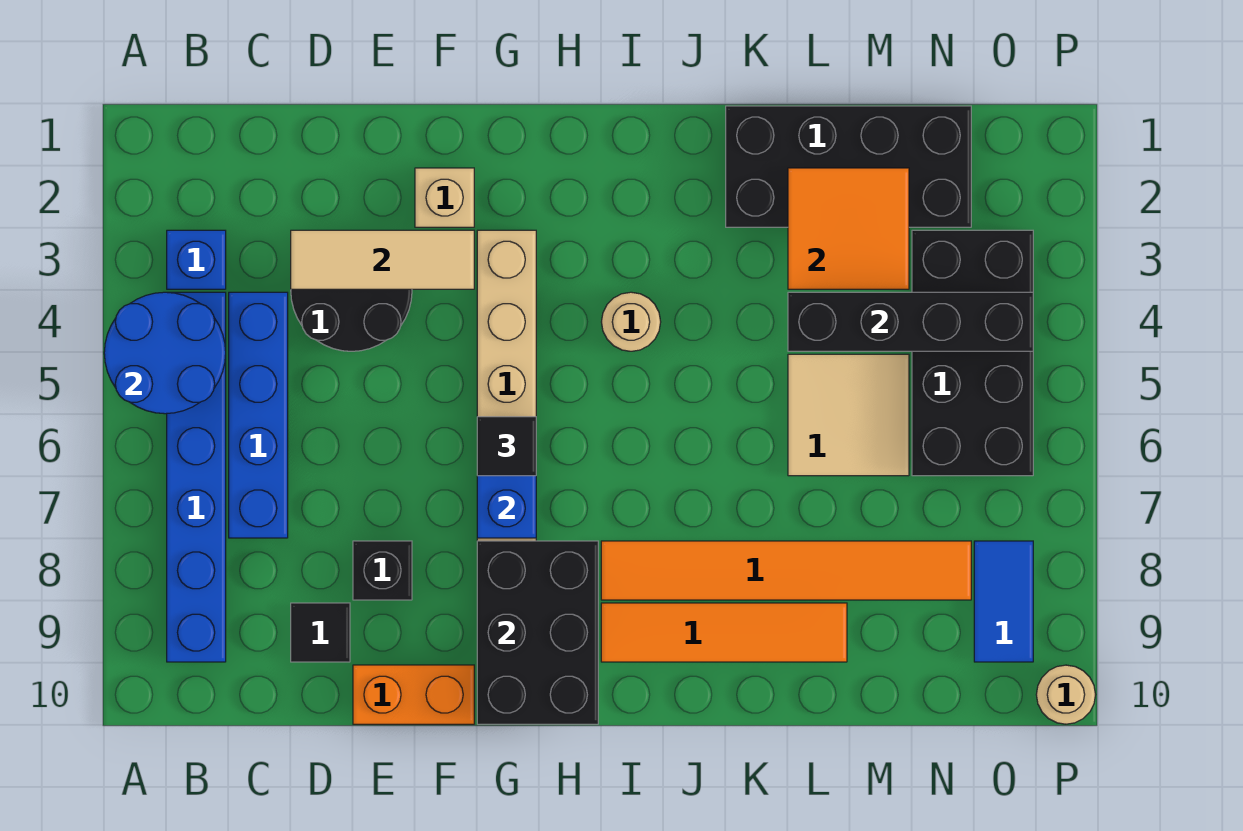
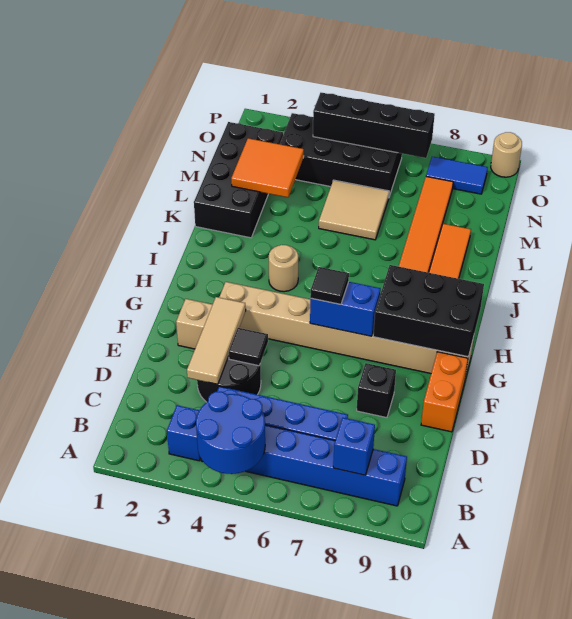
none -> blue brick B8 level 2
black tile D9 level 1 -> black tile E4 level 2
black brick L4:O4 level 2 -> black brick O4:O7 level 2

